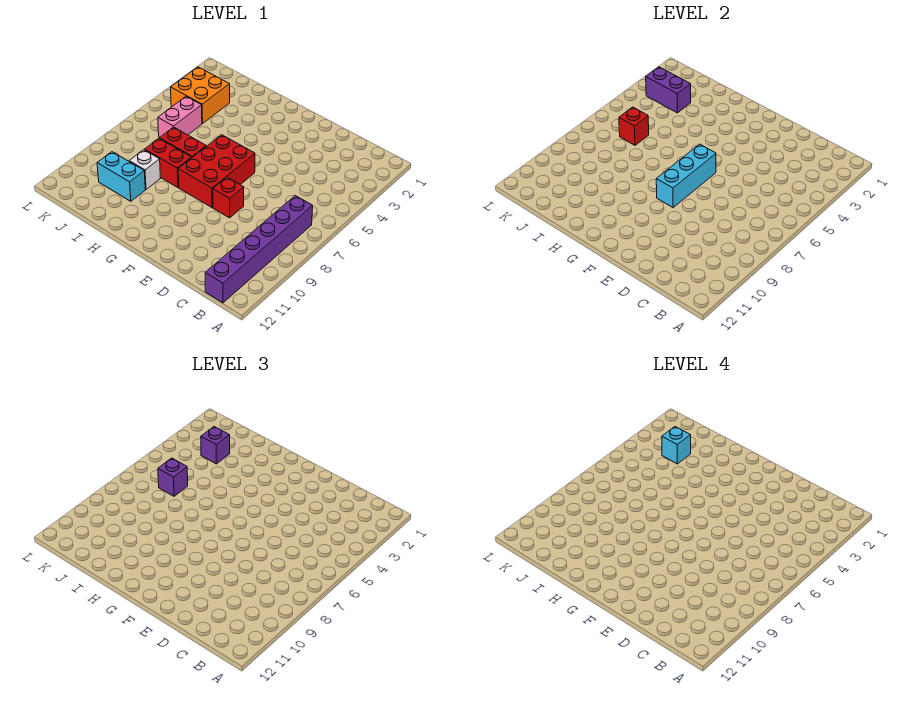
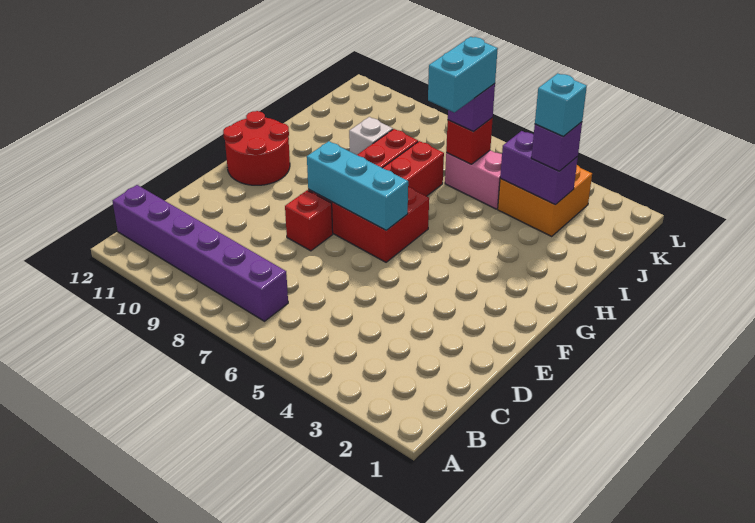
none -> red round brick F11:G12 level 1
cyan brick I10:J10 level 1 -> cyan brick I6:J6 level 4
purple brick J3:K3 level 2 -> purple brick J3:J4 level 2

